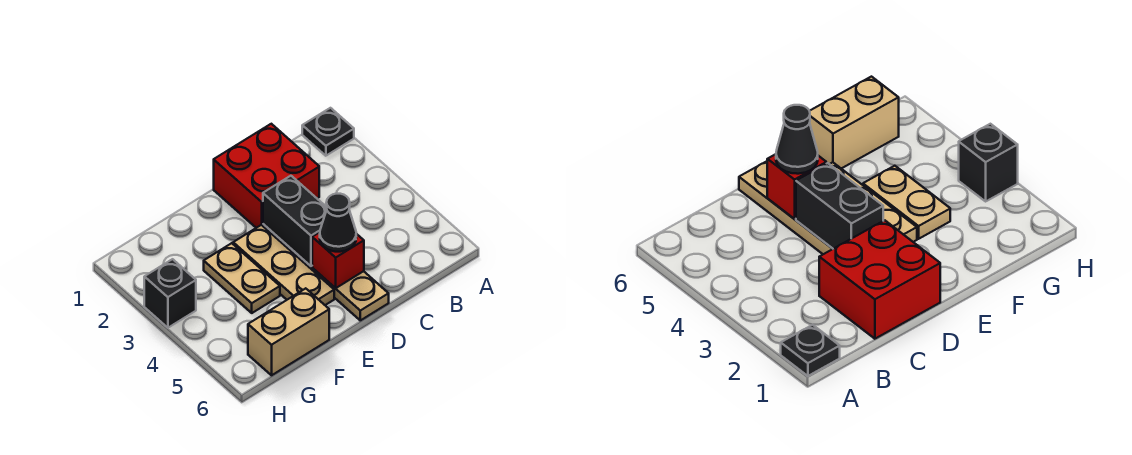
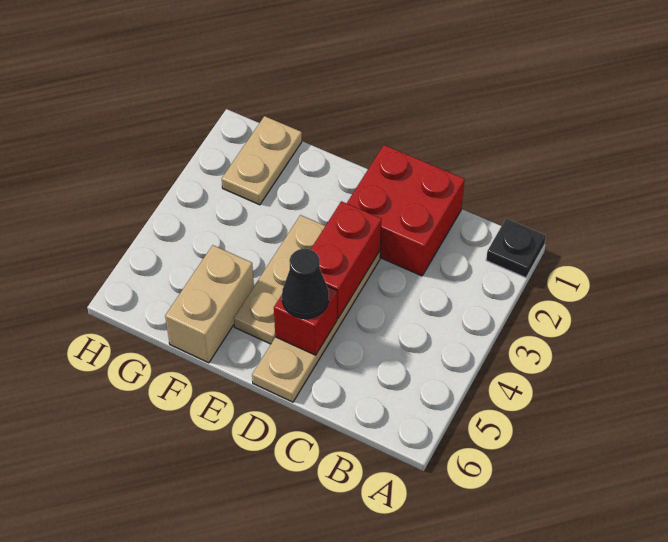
black brick D3:D4 level 2 -> red brick D3:D4 level 2
tan plate F3:F4 level 1 -> tan plate G1:G2 level 1
tan brick F6:G6 level 1 -> tan brick F5:F6 level 1
black brick H3 level 1 -> none

